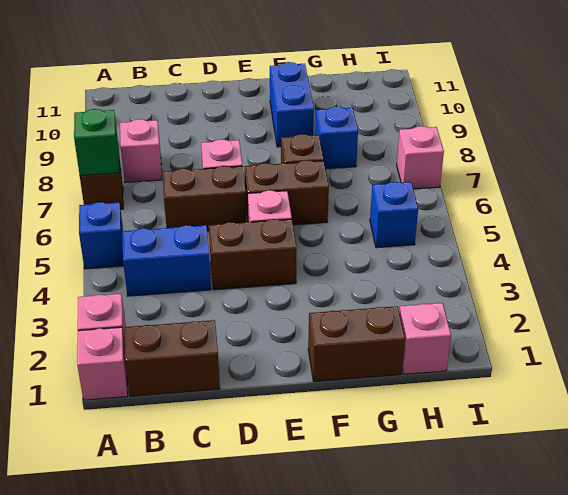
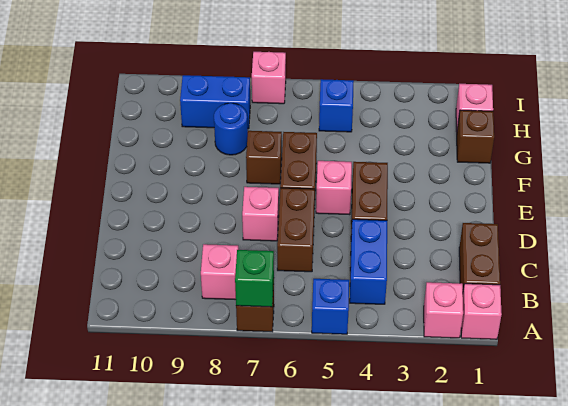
brown brick F1:G1 level 1 -> brown brick G1 level 1
blue brick F9:F10 level 1 -> blue brick H8:H9 level 1
blue brick G8 level 1 -> blue round brick G8 level 1

